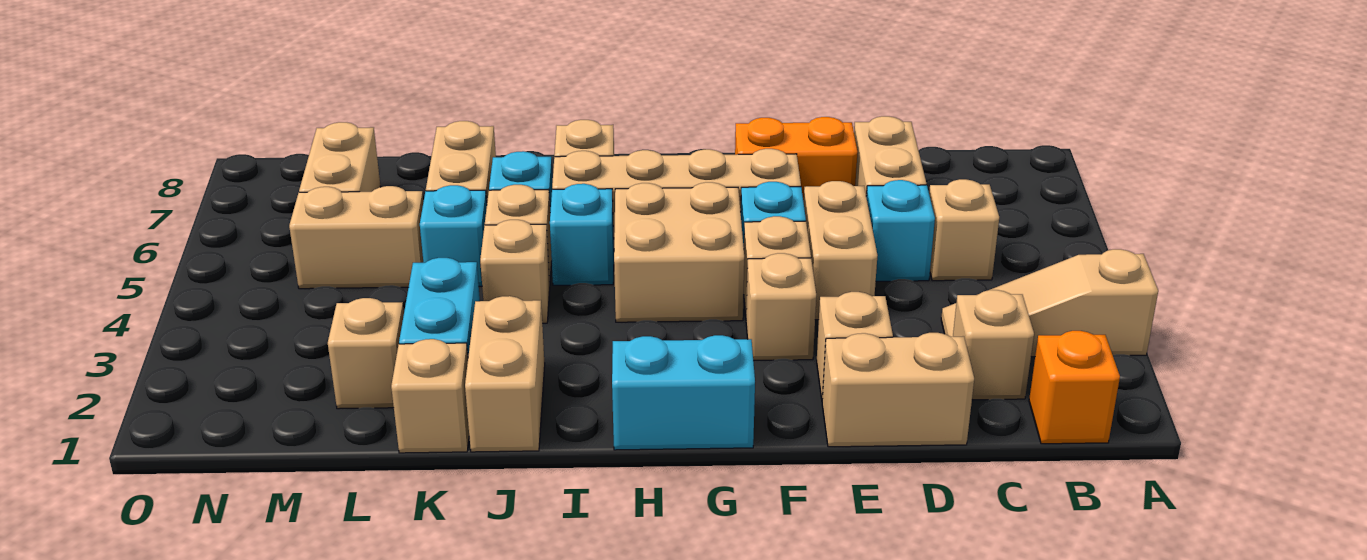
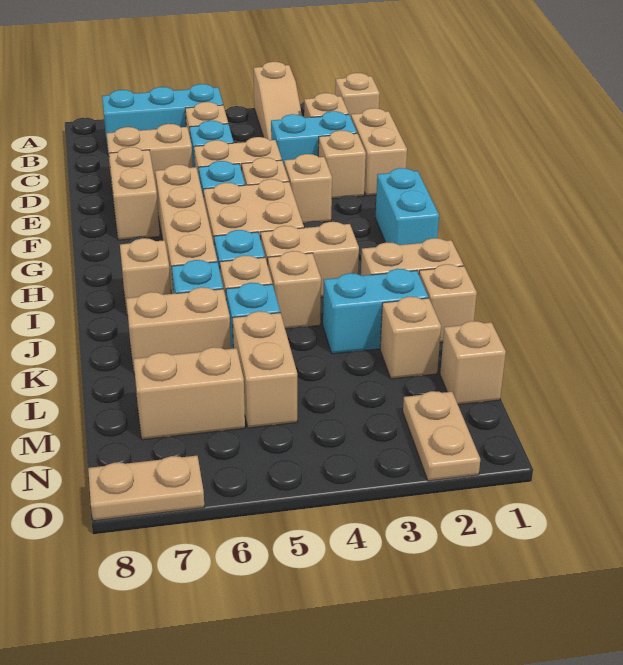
orange brick B1 level 1 -> tan brick B1 level 1
none -> cyan brick B5:B7 level 1
none -> cyan brick D2:D3 level 1
orange brick E7:F7 level 1 -> tan brick E7:F7 level 1
none -> tan brick I3:I4 level 1
none -> tan brick M1 level 1
none -> tan plate N2:O2 level 1
none -> tan plate O7:O8 level 1

